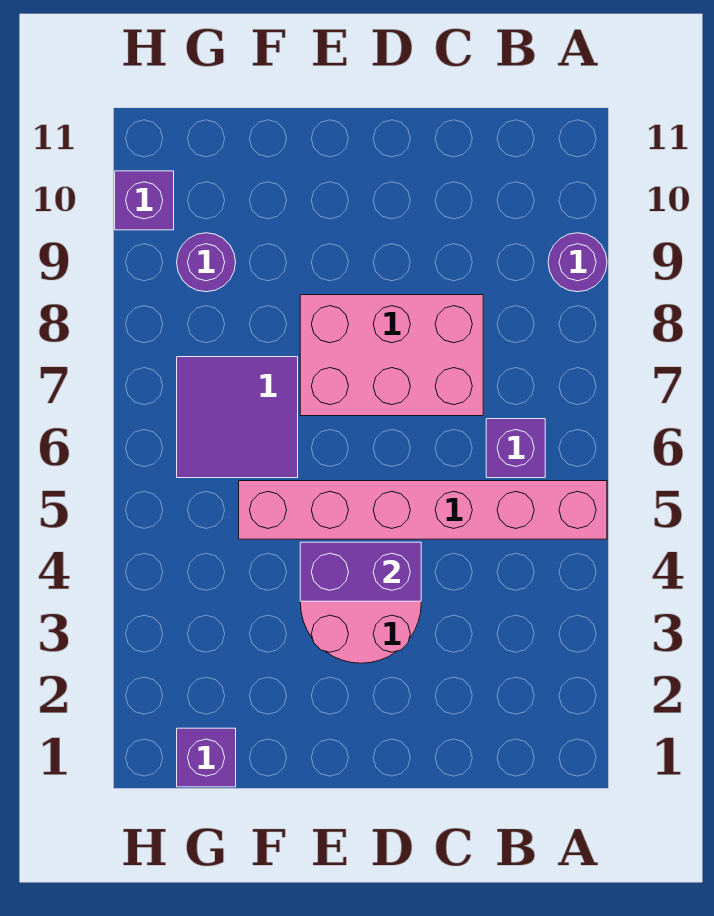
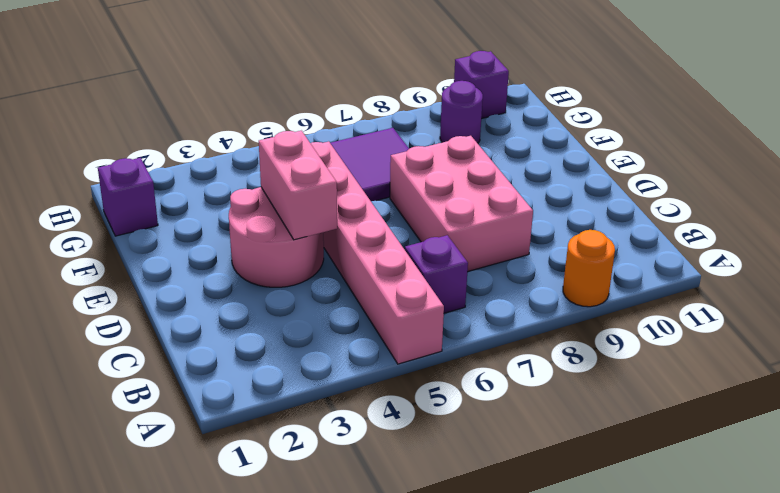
purple round brick A9 level 1 -> orange round brick A9 level 1
purple brick D4:E4 level 2 -> pink brick D4:E4 level 2

